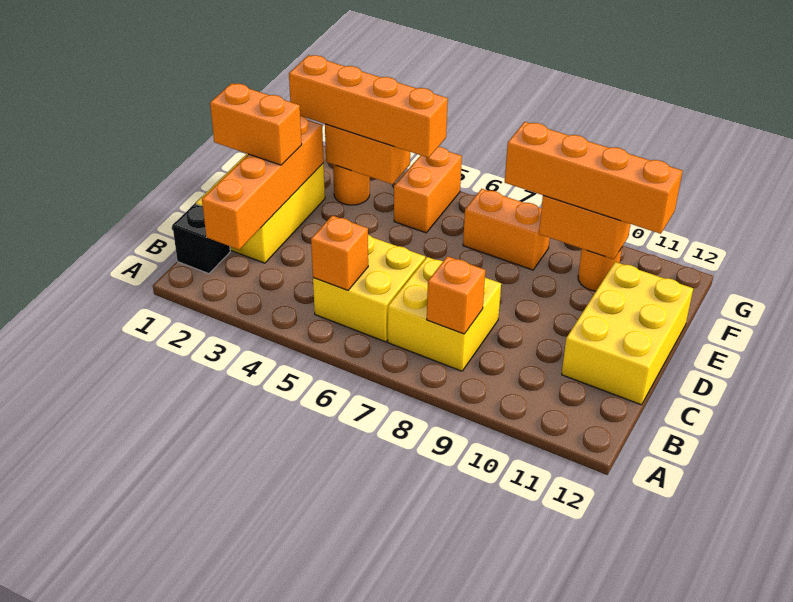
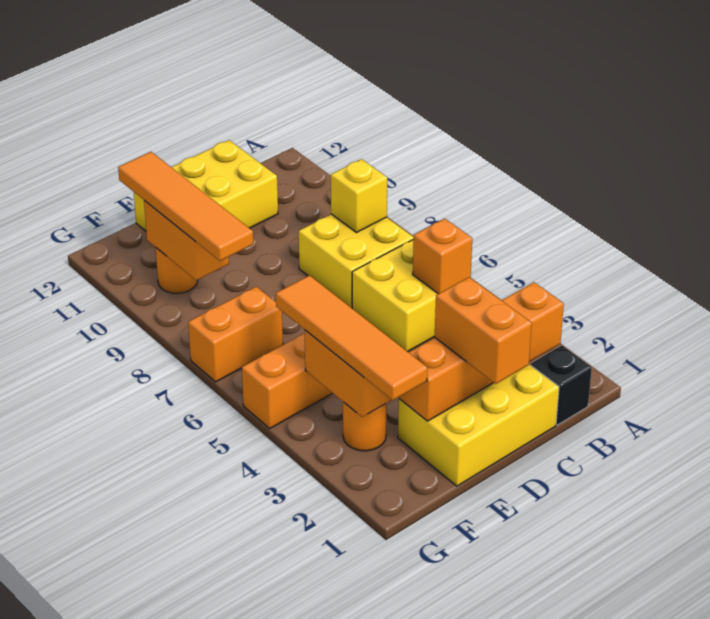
orange brick B8 level 2 -> yellow brick B8 level 2
orange brick F2:F5 level 3 -> orange tile F2:F5 level 3
orange brick F7:F8 level 1 -> orange brick F7:G7 level 1
orange brick F8:F11 level 3 -> orange tile F8:F11 level 3

